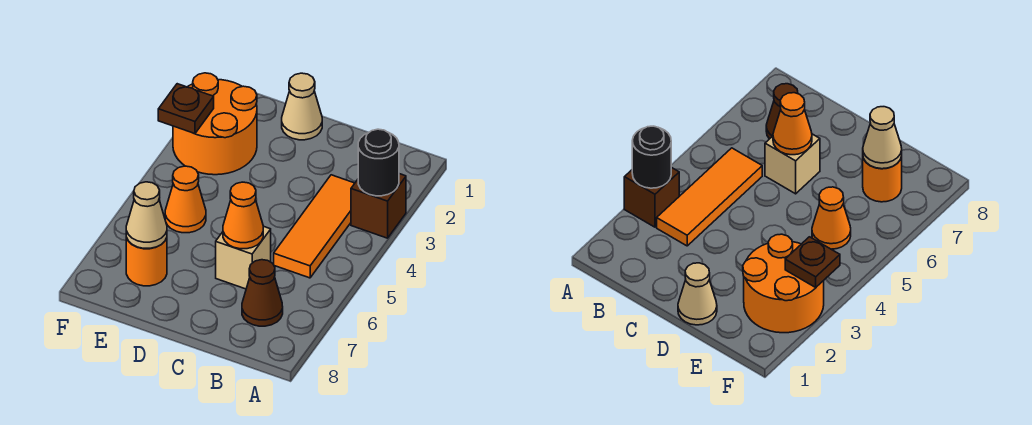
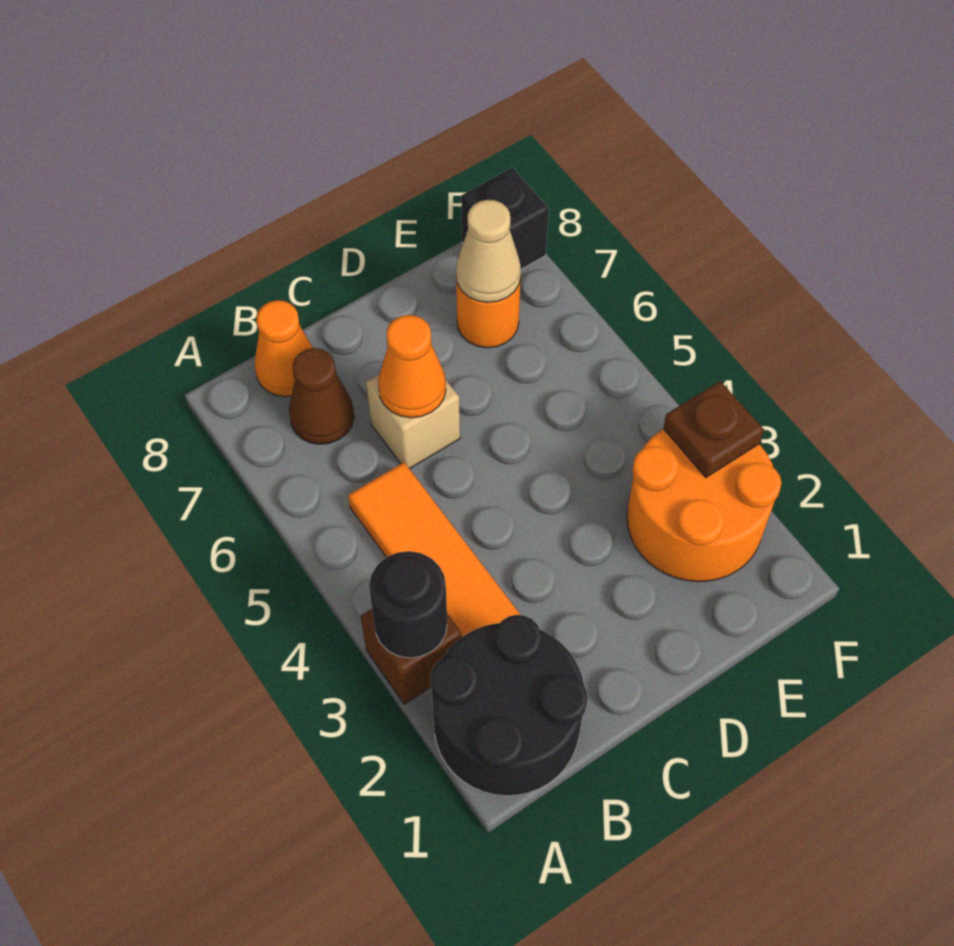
none -> black round brick A1:B2 level 1
tan cone D1 level 1 -> none
orange cone E5 level 1 -> orange cone B8 level 1
none -> black brick F8 level 1

